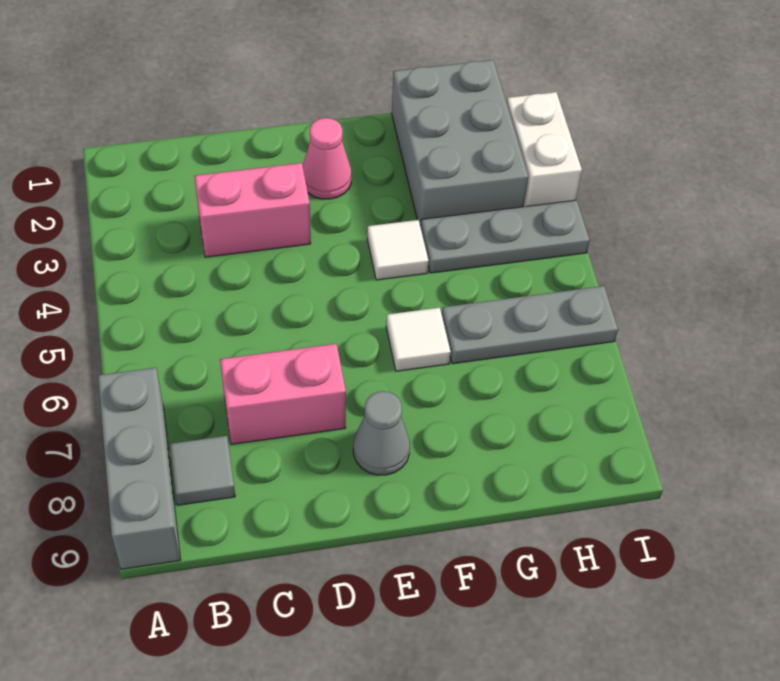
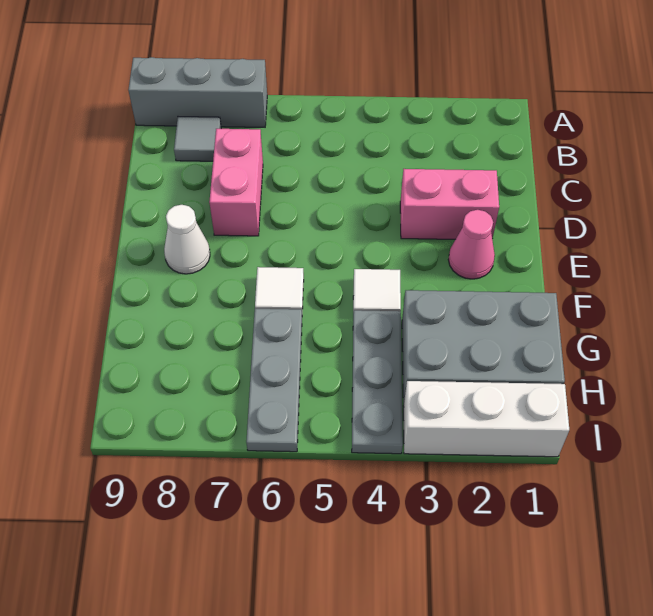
pink brick C3:D3 level 1 -> pink brick D2:D3 level 1
grey cone E8 level 1 -> white cone E8 level 1
white brick I2:I3 level 1 -> white brick I1:I3 level 1

